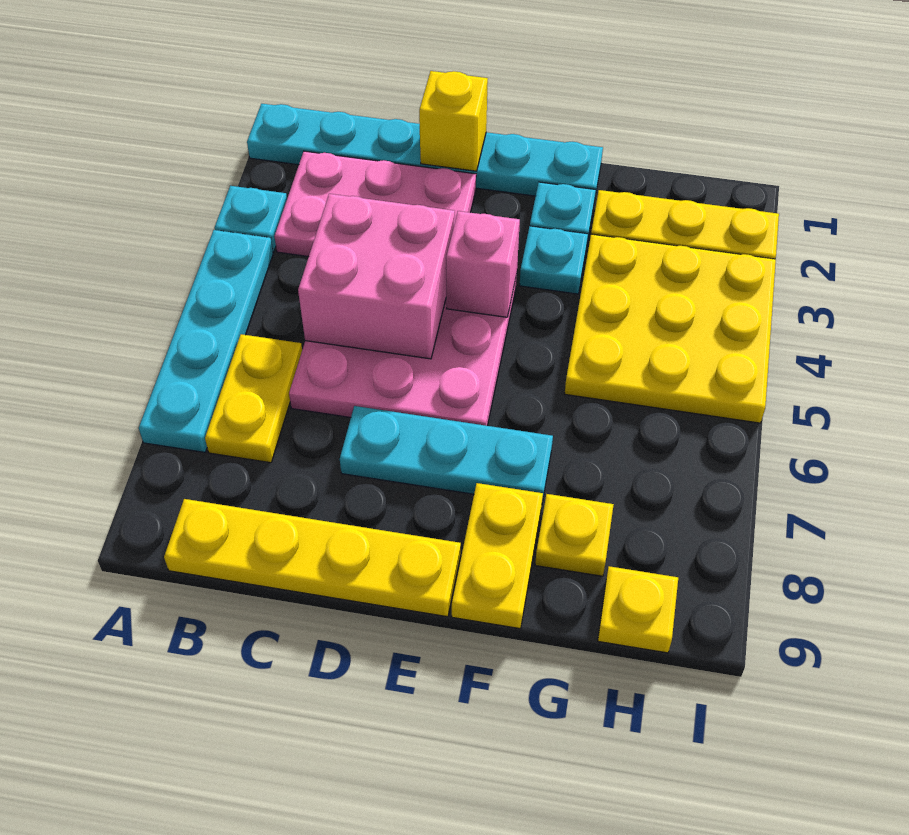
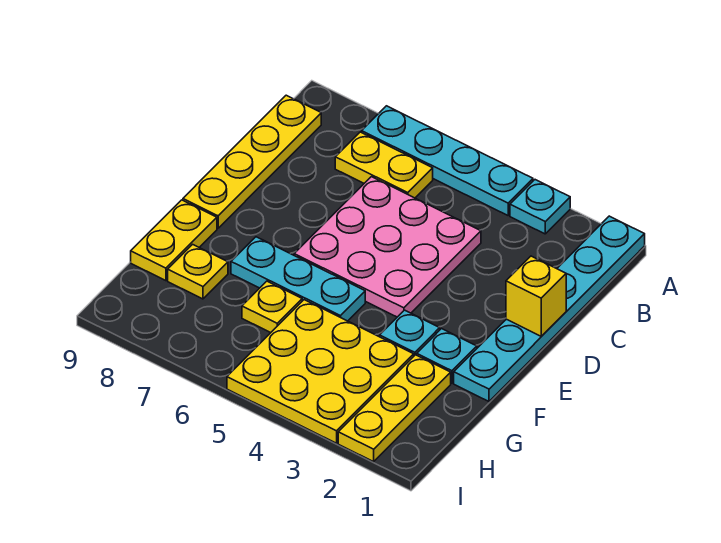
pink plate B2:D3 level 1 -> none
pink brick C4:D5 level 2 -> none
cyan plate D7:F7 level 1 -> cyan plate F5:F7 level 1
pink brick E4 level 2 -> none
yellow plate F8:F9 level 1 -> yellow plate F9:G9 level 1
yellow plate H9 level 1 -> yellow plate G6 level 1

